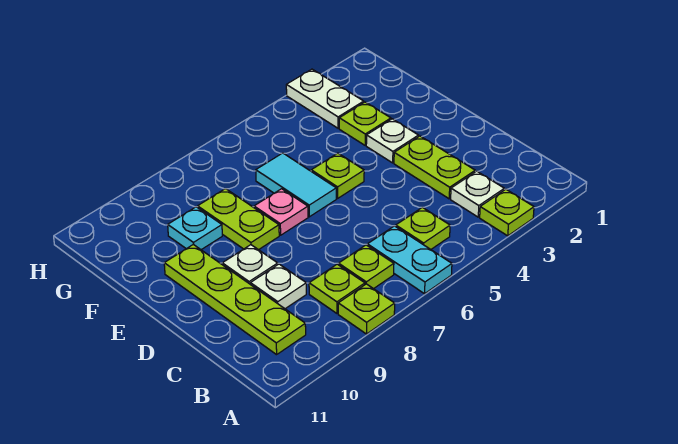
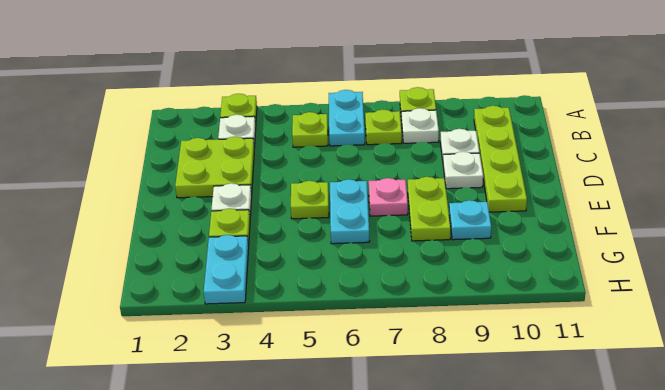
lime plate B8 level 1 -> white plate B8 level 1
lime plate C3:D3 level 1 -> lime plate C2:D3 level 1
cyan tile E6:F6 level 1 -> cyan plate E6:F6 level 1
white plate G3:H3 level 1 -> cyan plate G3:H3 level 1

